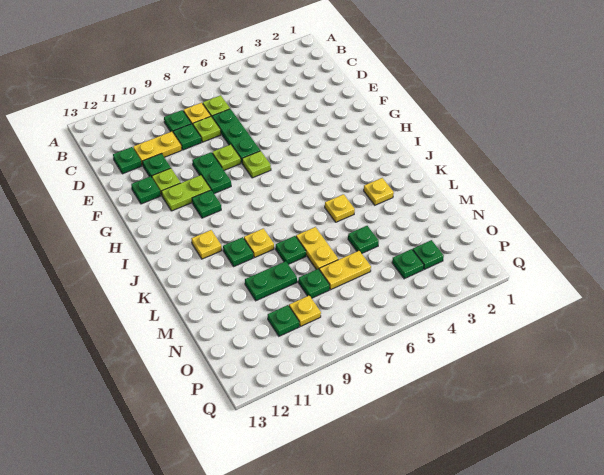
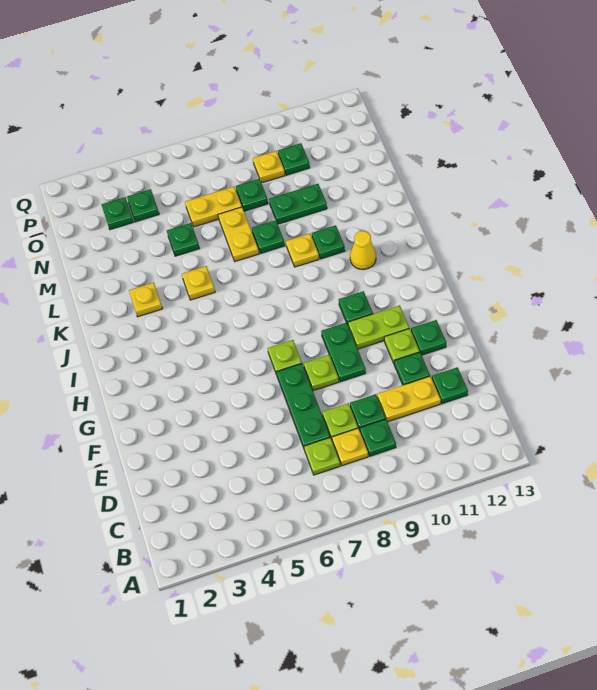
yellow plate J11 level 1 -> yellow cone J11 level 1

